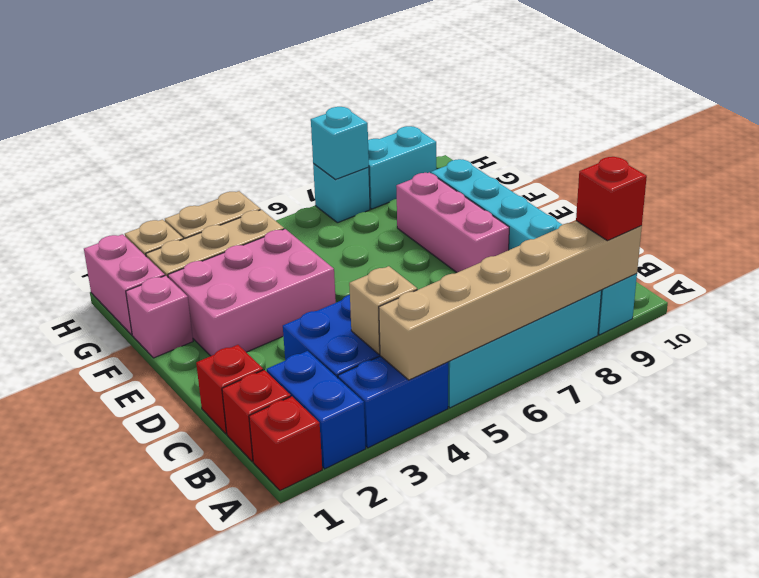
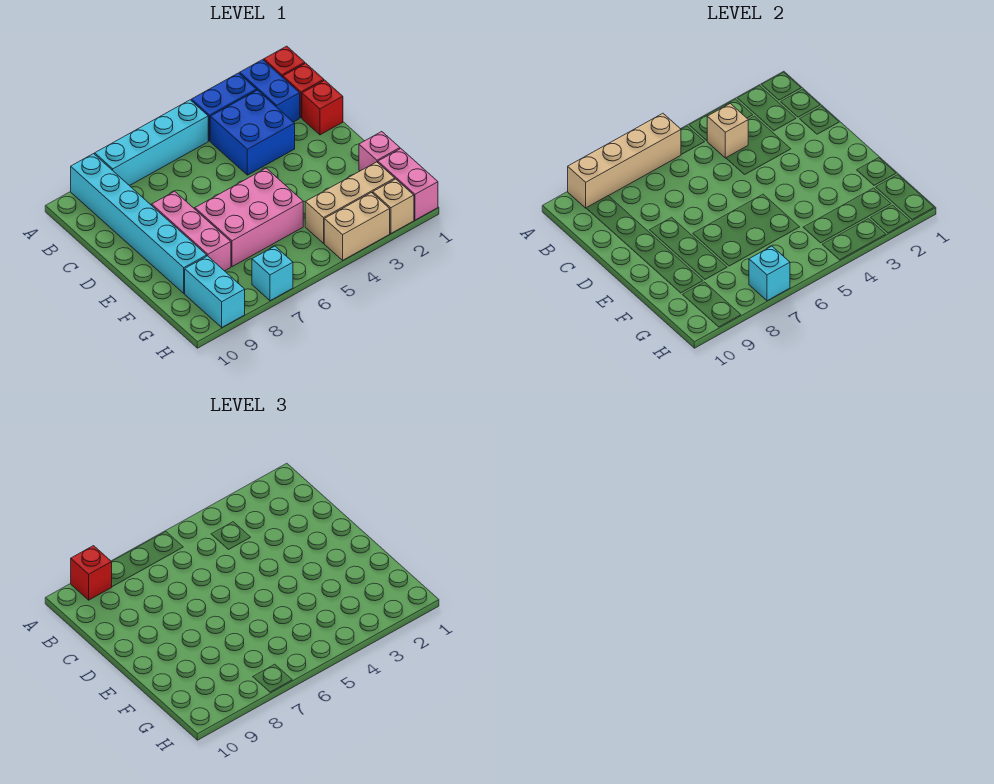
tan brick A4:A9 level 2 -> tan brick A6:A9 level 2
pink brick E2:F4 level 1 -> pink brick E5:F7 level 1
cyan brick H8:H9 level 1 -> cyan brick G9:H9 level 1

